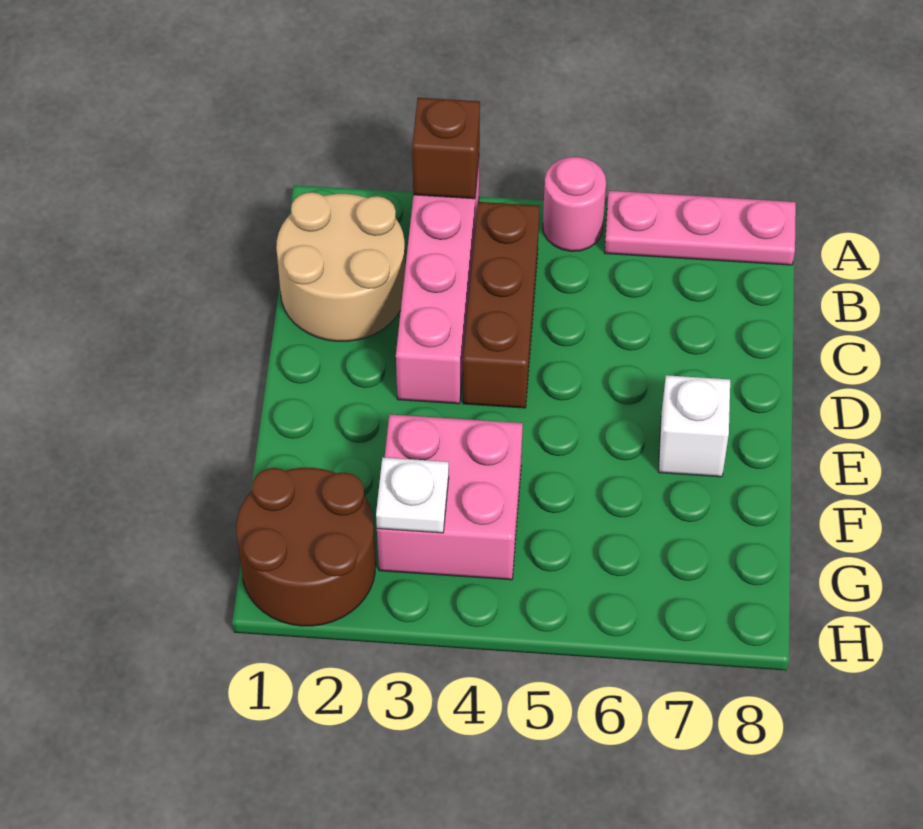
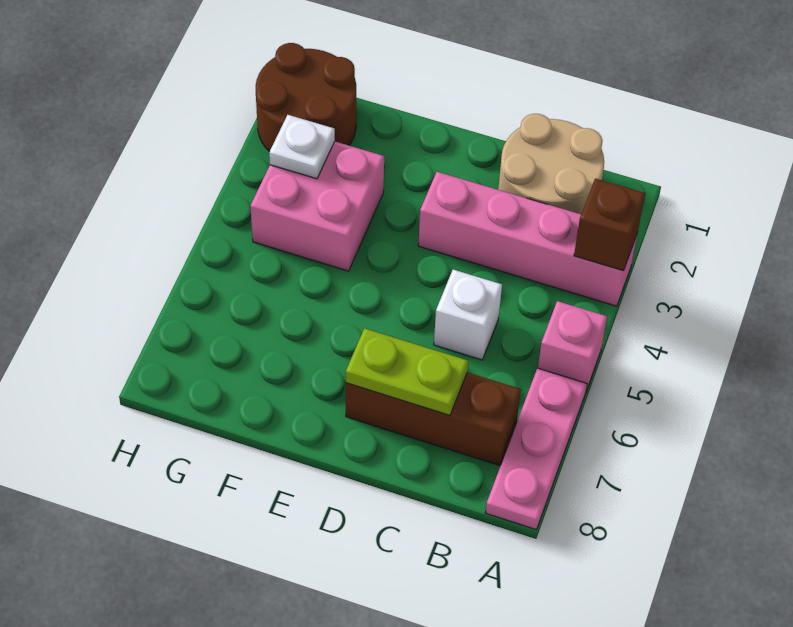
pink round brick A5 level 1 -> pink brick A5 level 1
brown brick B4:D4 level 1 -> brown brick B7:D7 level 1
none -> lime plate C7:D7 level 2
white brick E7 level 1 -> white brick C5 level 1

